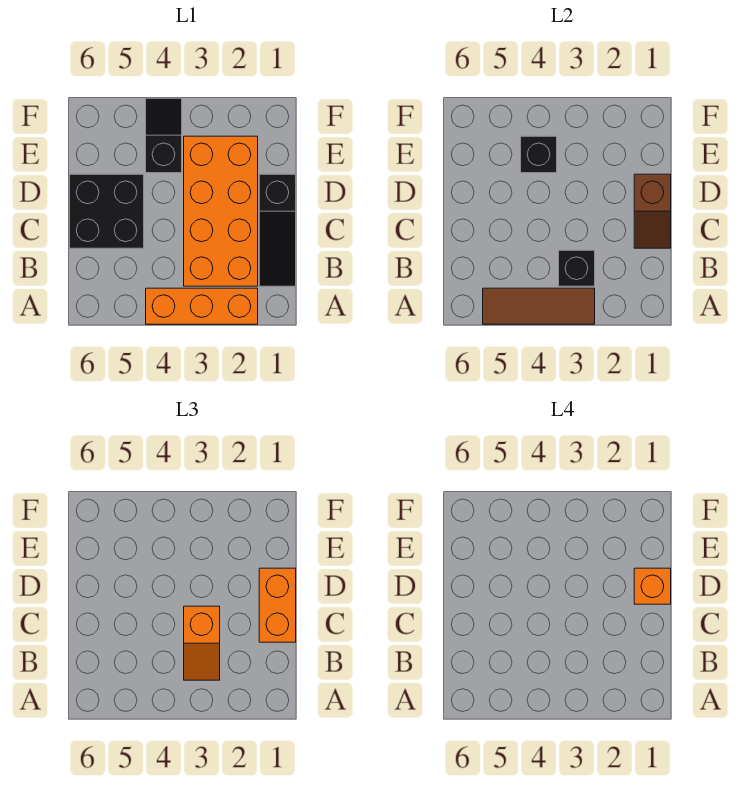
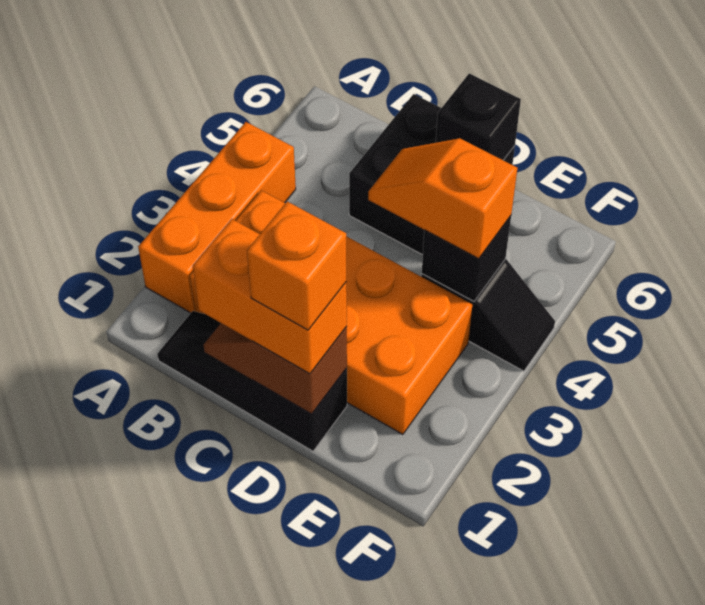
brown tile A3:A5 level 2 -> none
black brick B3 level 2 -> black brick D6 level 2
orange slope B3:C3 level 3 top C -> orange slope D4:E4 level 3 top E

